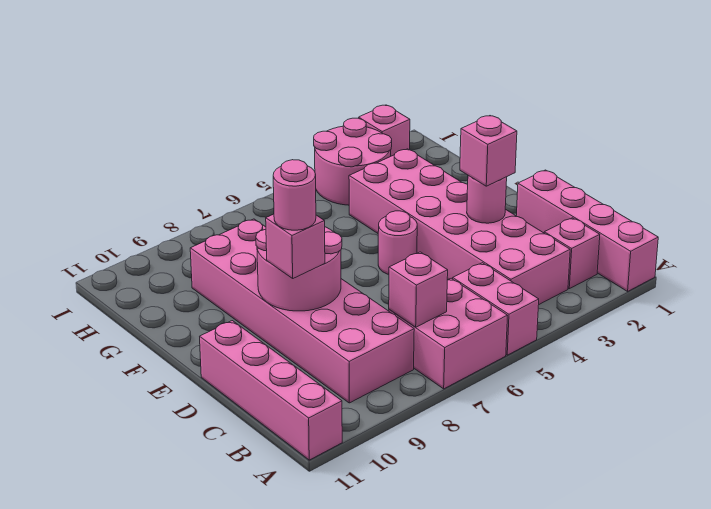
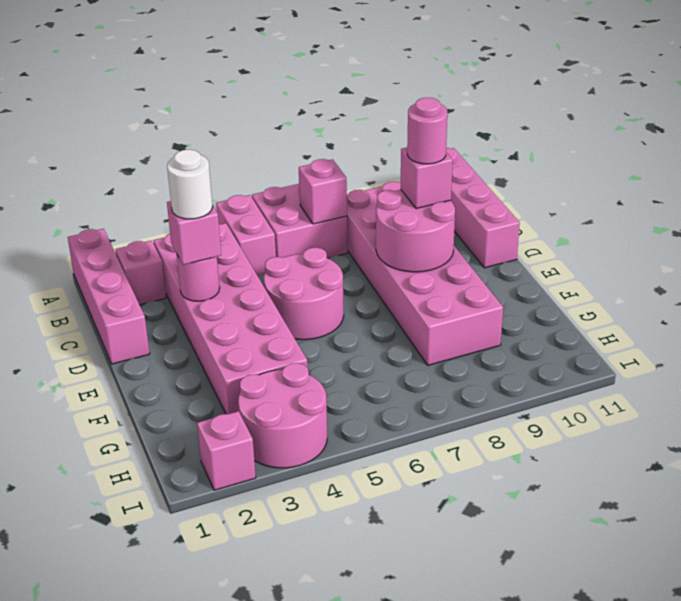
none -> white round brick D3 level 4
pink round brick E5 level 1 -> pink round brick D5:E6 level 1

